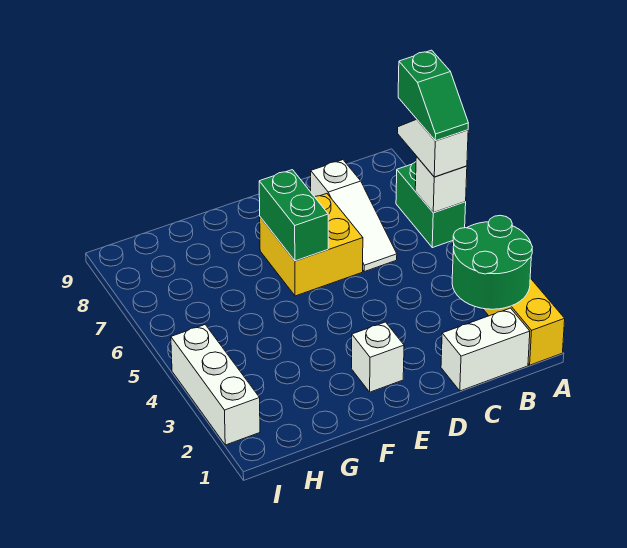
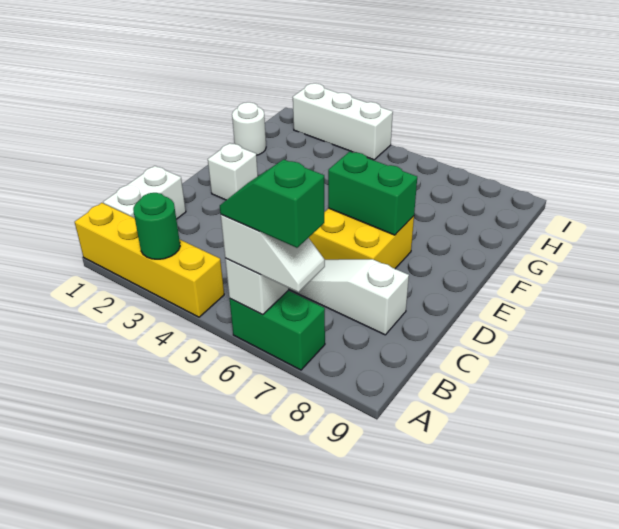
green round brick A2:B3 level 2 -> green round brick A3 level 2
none -> white round brick G1 level 1

